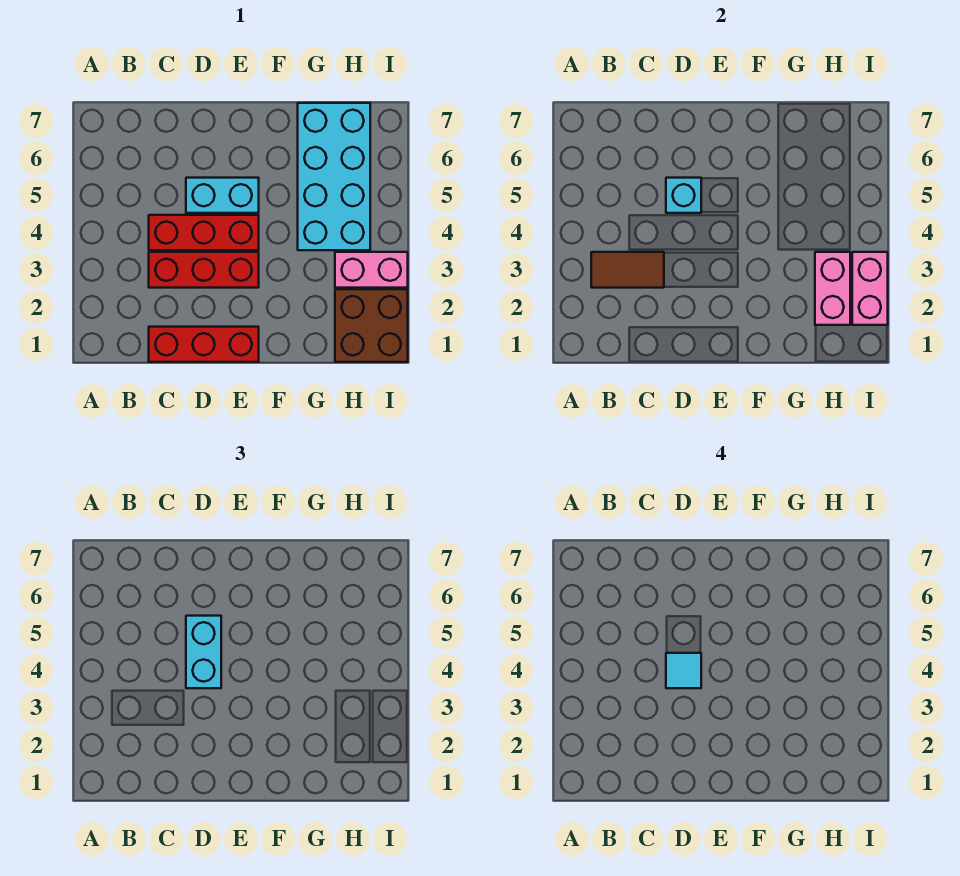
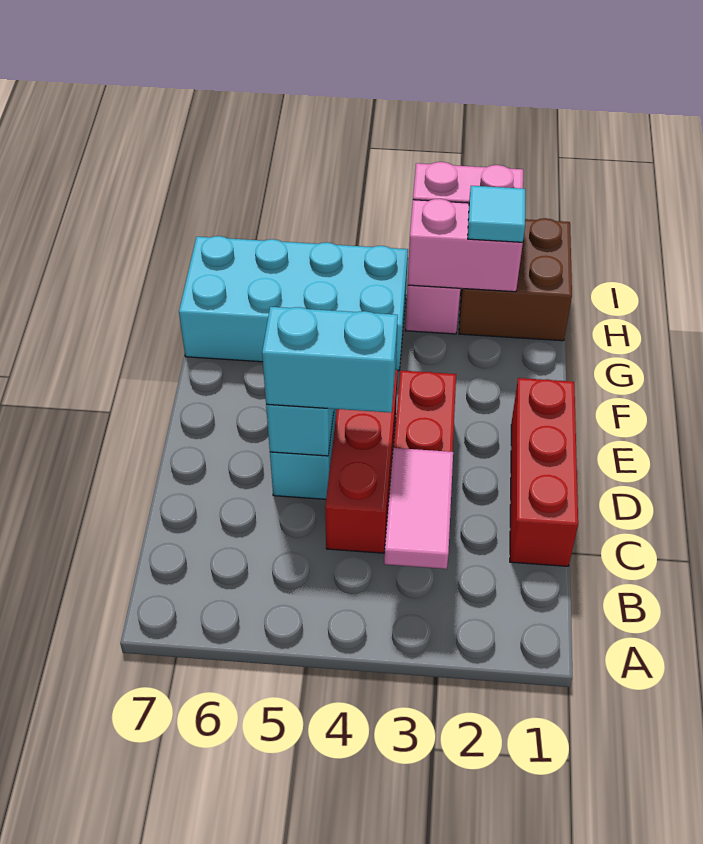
brown tile B3:C3 level 2 -> pink tile B3:C3 level 2
cyan tile D4 level 4 -> cyan tile H2 level 3

